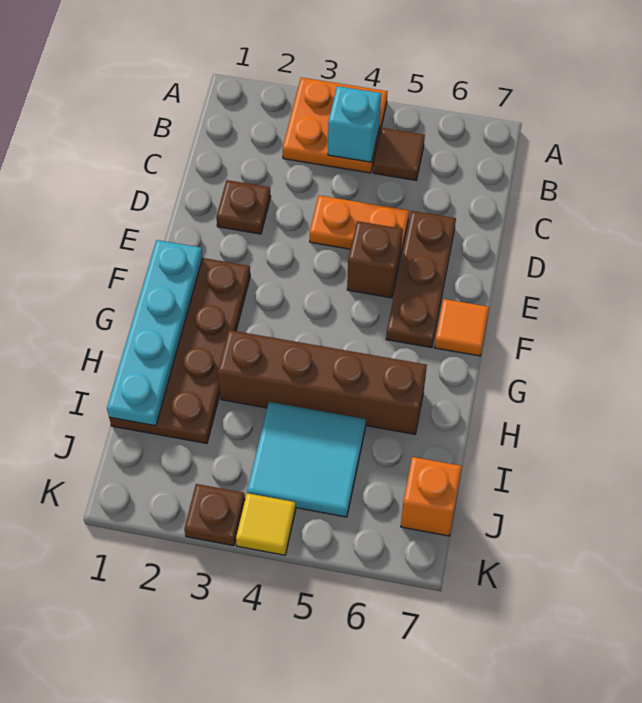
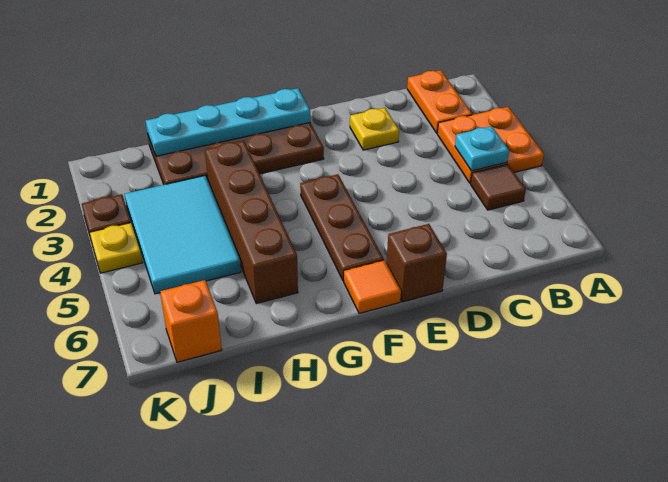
cyan brick B4 level 2 -> cyan plate B4 level 2
brown plate D2 level 1 -> yellow plate D2 level 1
orange plate D4:D5 level 1 -> orange plate B1:B2 level 1
brown plate D6:F6 level 1 -> brown plate F4:F6 level 1
brown brick E5 level 1 -> brown brick E7 level 1
cyan tile I4:J5 level 1 -> cyan tile I3:J5 level 1
yellow tile K4 level 1 -> yellow plate K4 level 1

